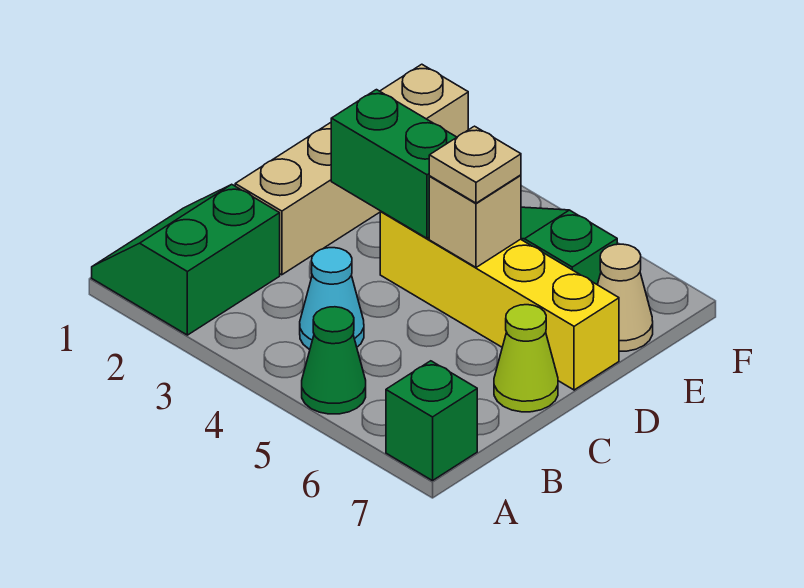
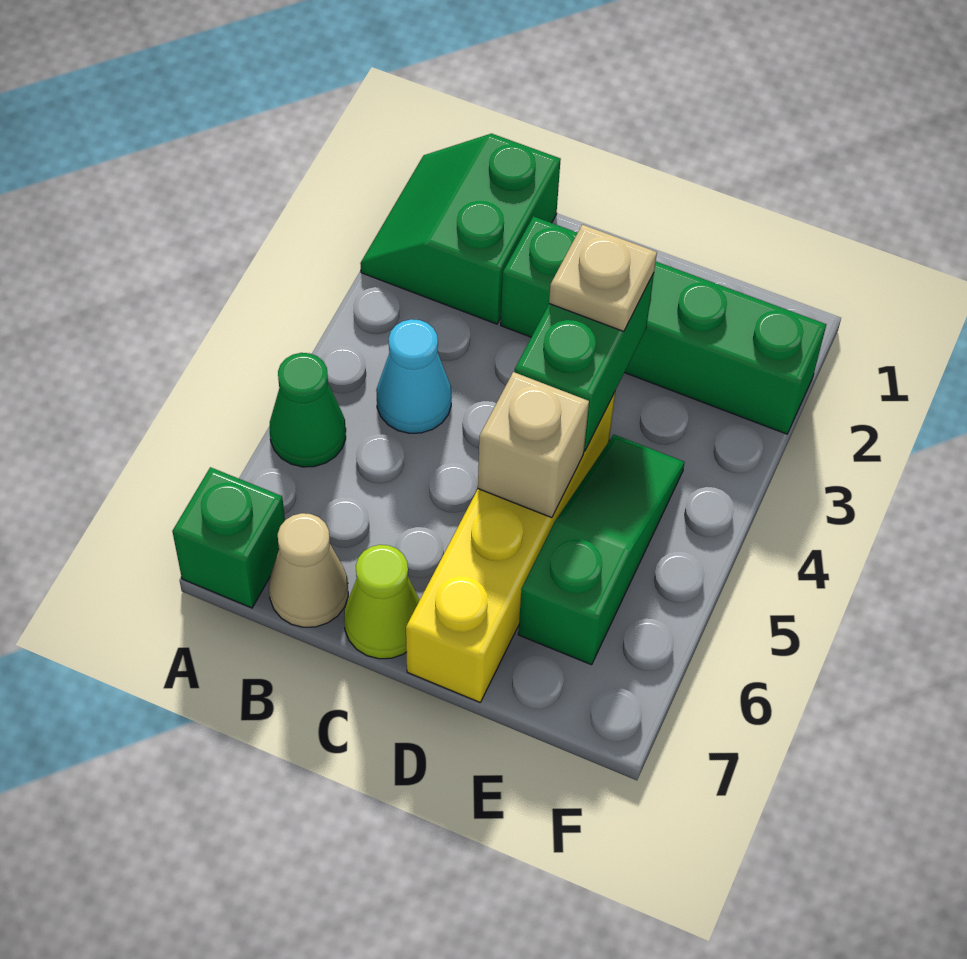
green slope A1:B2 level 1 top 2 -> green slope A1:B2 level 1 top B
tan brick C2:F2 level 1 -> green brick C2:F2 level 1
tan plate D5 level 3 -> tan plate D3 level 3
tan cone E7 level 1 -> tan cone B7 level 1

